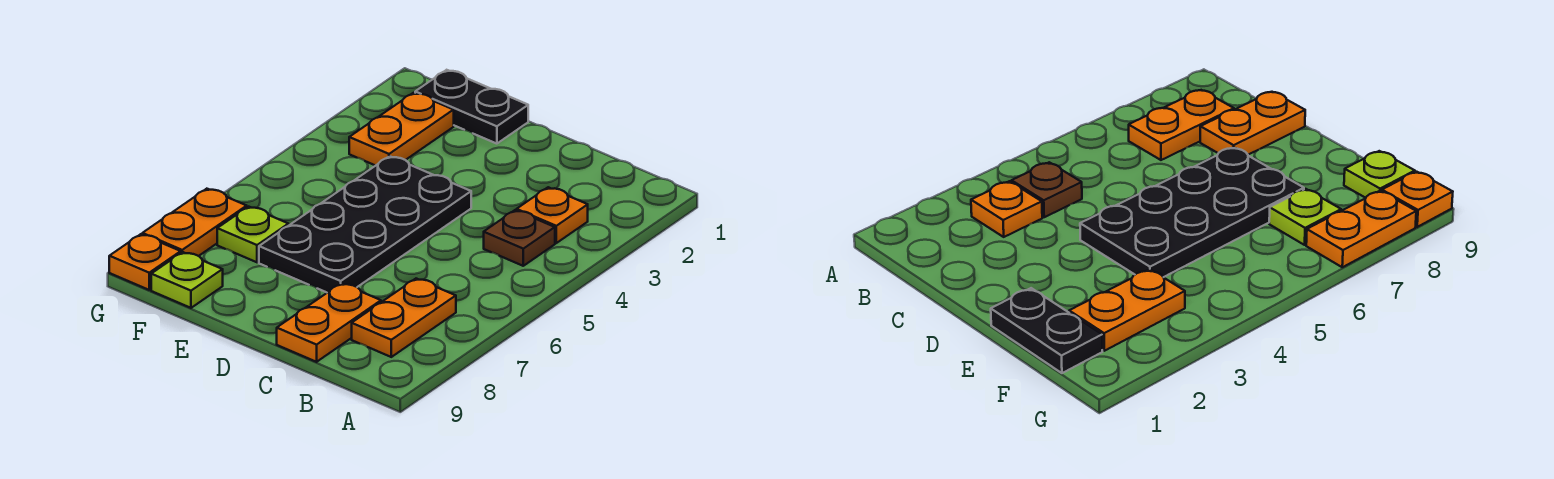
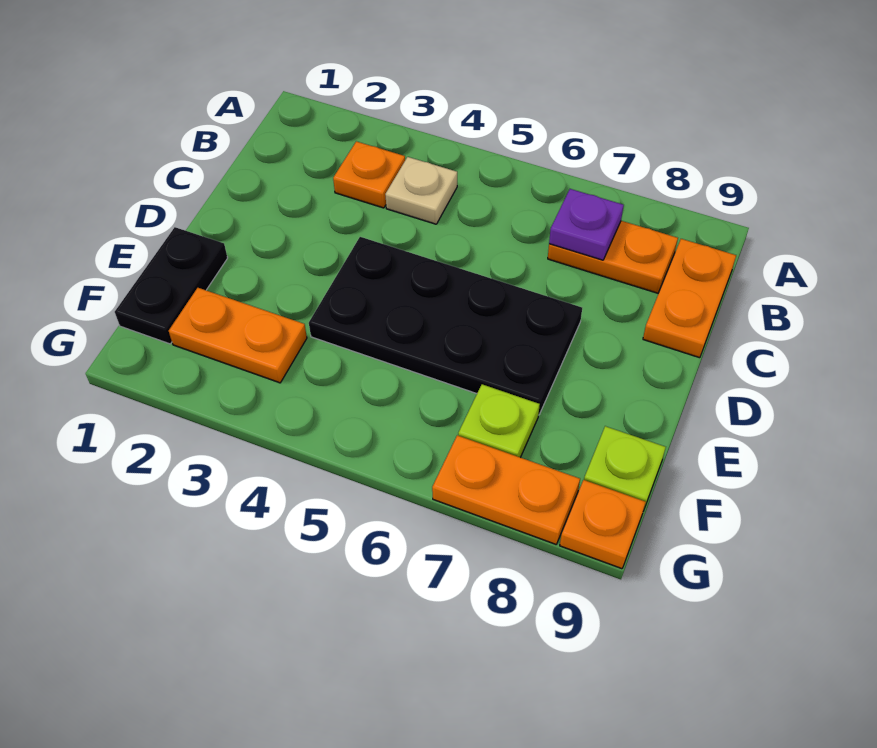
brown plate B4 level 1 -> tan plate B4 level 1
none -> purple plate B7 level 2
orange plate C8:C9 level 1 -> orange plate B9:C9 level 1

